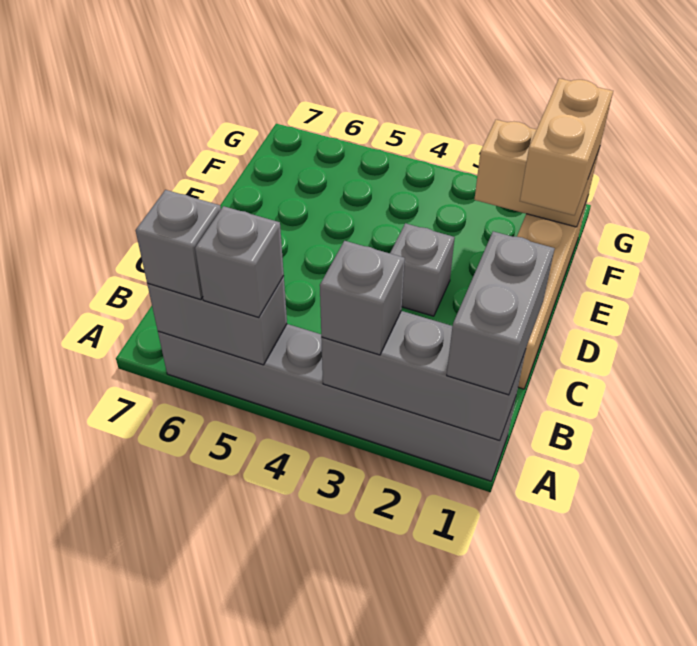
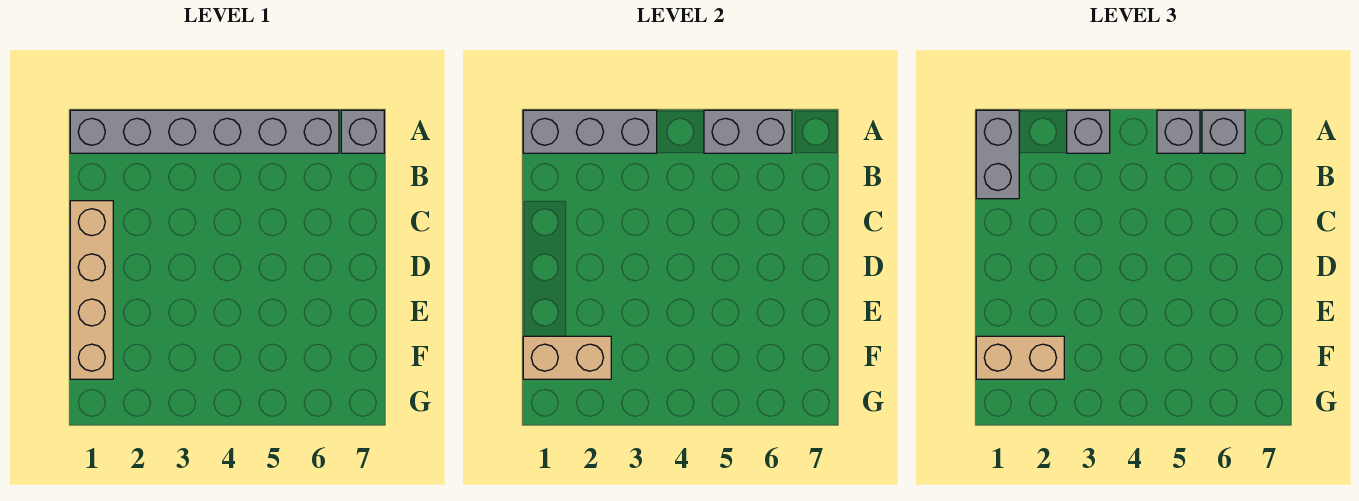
grey brick D3 level 1 -> grey brick A7 level 1
tan brick E1:F1 level 3 -> tan brick F1:F2 level 3

